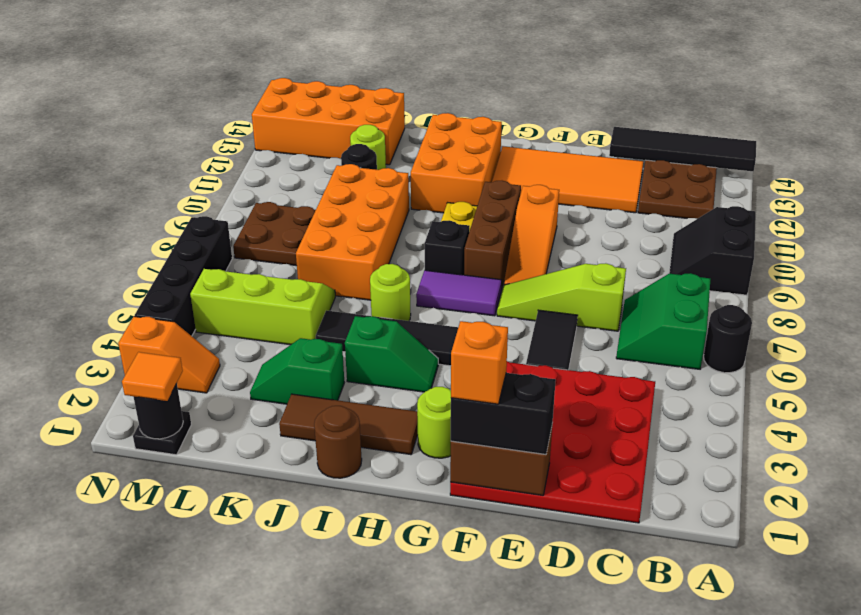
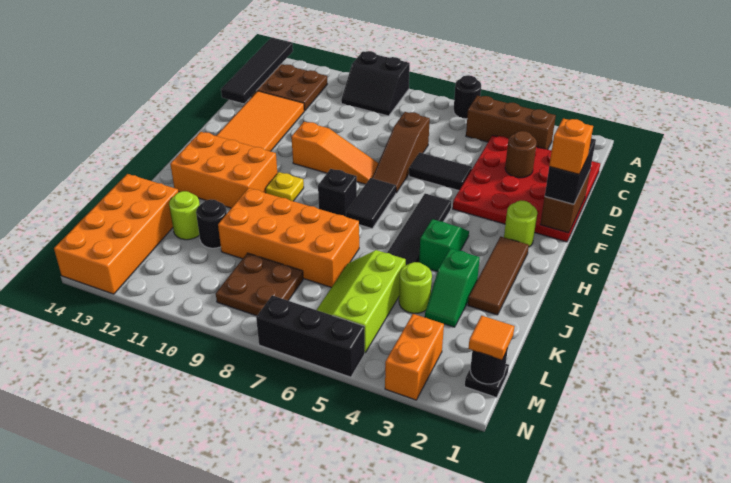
green slope B6:C7 level 1 top B -> none
lime slope D7:F7 level 1 top D -> brown slope D7:F7 level 1 top D
purple tile G7:H7 level 1 -> black tile G7:H7 level 1
brown brick G8:G10 level 1 -> brown brick B3:B5 level 1
brown round brick I1 level 1 -> brown round brick D3 level 2
lime round brick I6 level 1 -> lime round brick K4 level 1
orange slope M3:N3 level 1 top N -> orange brick M3:N3 level 1
black brick N4:N7 level 1 -> black brick N5:N7 level 1

